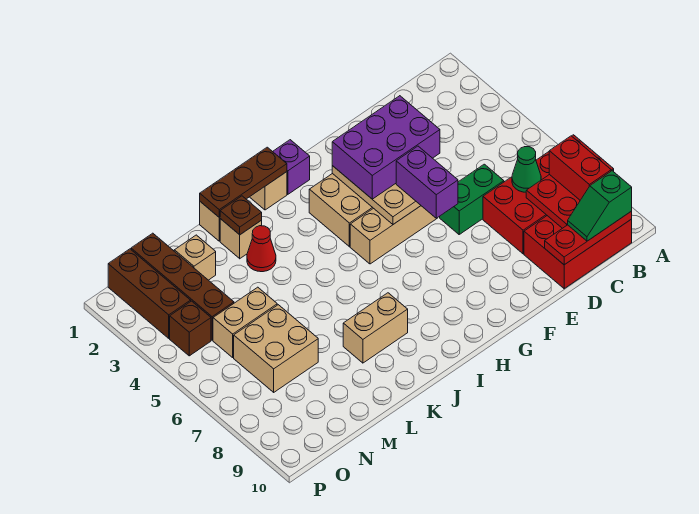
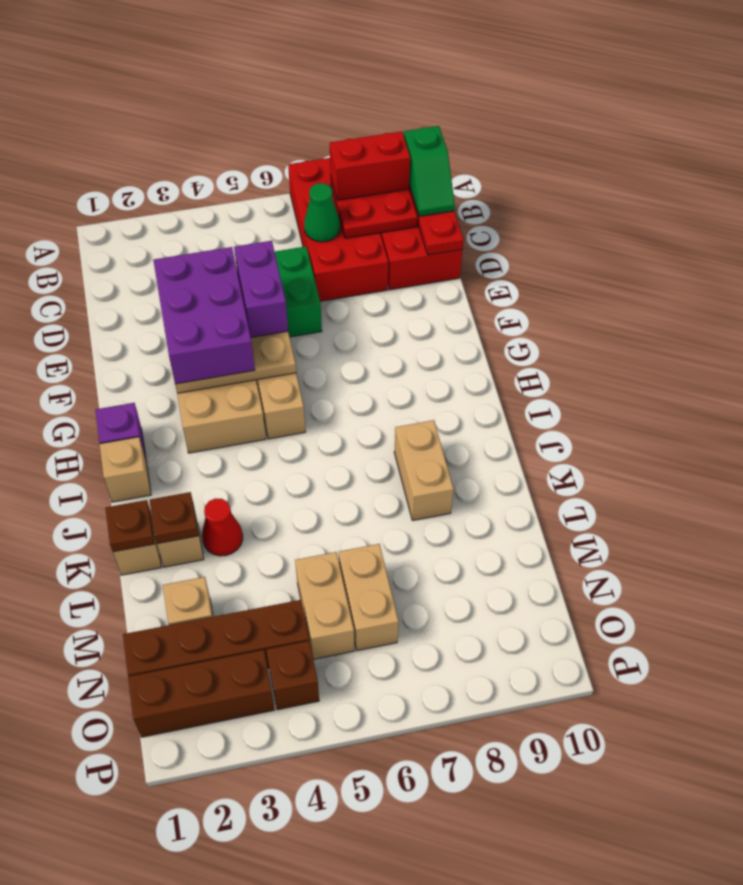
purple brick F5:F6 level 3 -> purple brick E5:F5 level 3
brown plate I1:K1 level 2 -> brown plate K1 level 2
tan brick M6:N7 level 1 -> tan brick M6:N6 level 1

